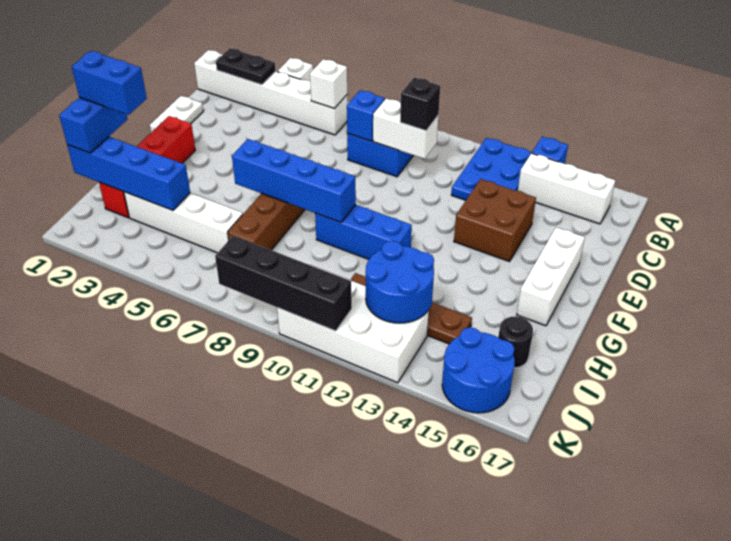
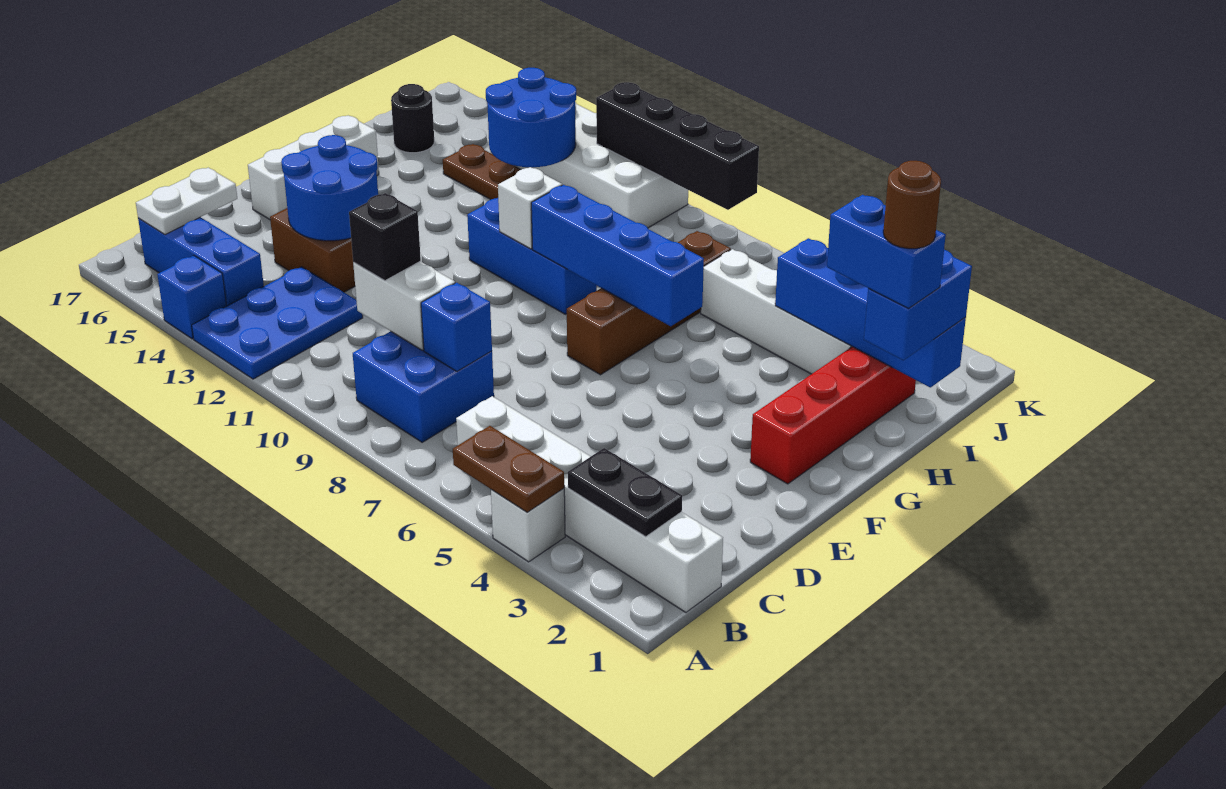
none -> brown plate A4:A5 level 2
white brick B6 level 2 -> white brick G10 level 2
white brick B14:B16 level 1 -> blue brick B14:B16 level 1
white plate D1:E1 level 1 -> white plate B16:C16 level 2
none -> brown round brick H1 level 5
blue round brick J15:K16 level 1 -> blue round brick D13:E14 level 2

